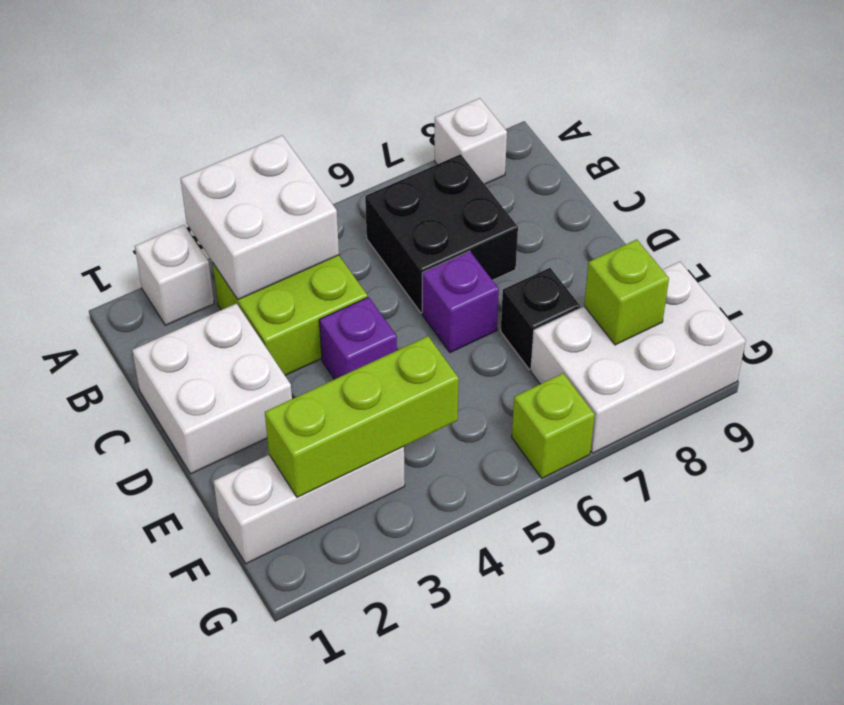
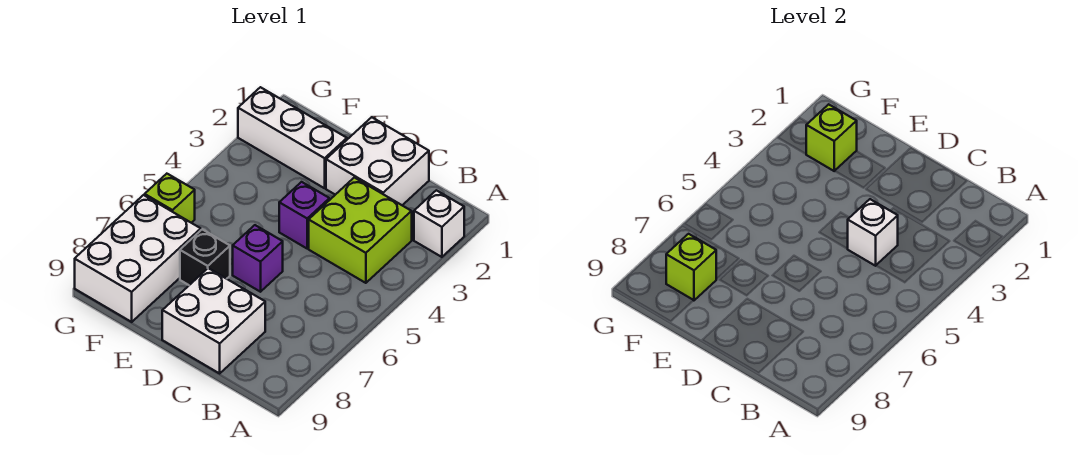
white brick A3:B4 level 2 -> white brick C8:D9 level 1
white brick A8 level 1 -> white brick C4 level 2
black brick B6:C7 level 1 -> none
white brick F1:F3 level 1 -> white brick E2:G2 level 1
lime brick F2:F4 level 2 -> lime brick F2 level 2

